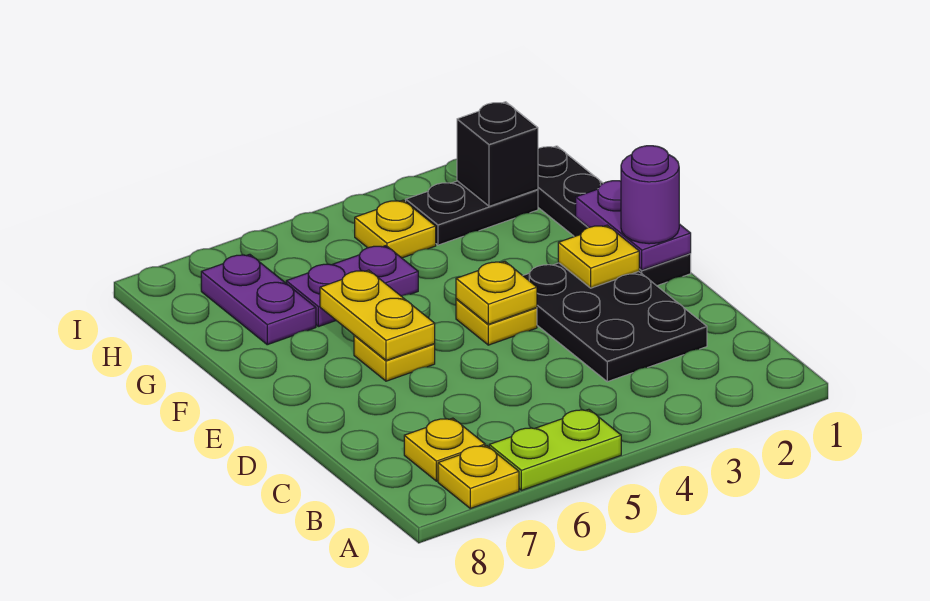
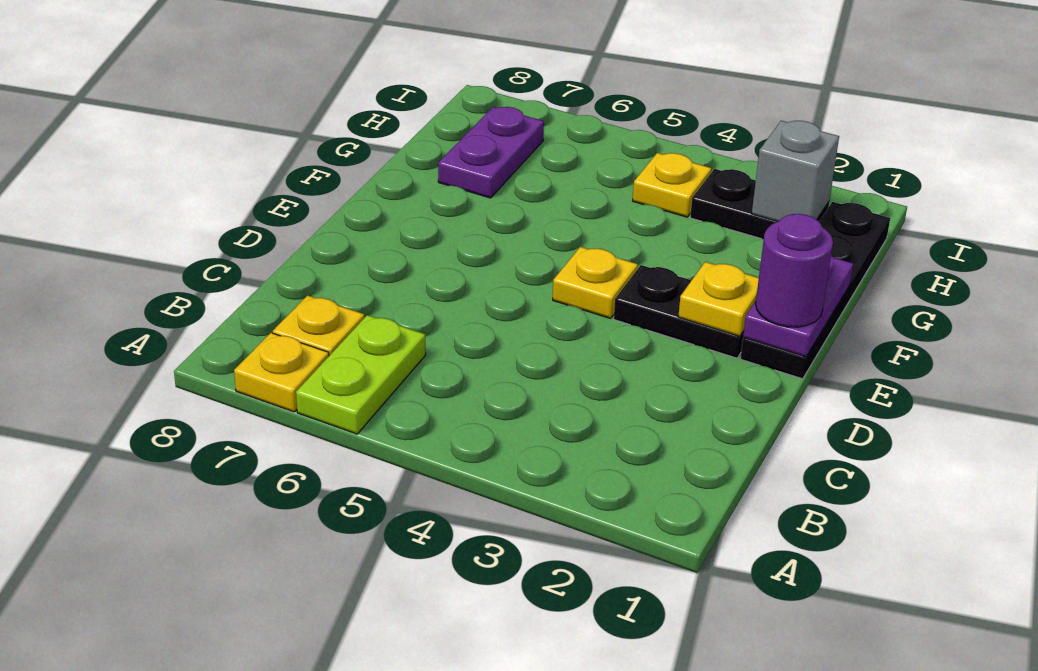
lime plate A5:A6 level 1 -> lime plate A6:B6 level 1
black plate C2:E3 level 1 -> black plate E2:E3 level 1
yellow plate E4 level 2 -> none
yellow plate E6 level 1 -> none
yellow plate E6:F6 level 2 -> none
purple plate G5:G6 level 1 -> none
black brick H2 level 2 -> grey brick H2 level 2

